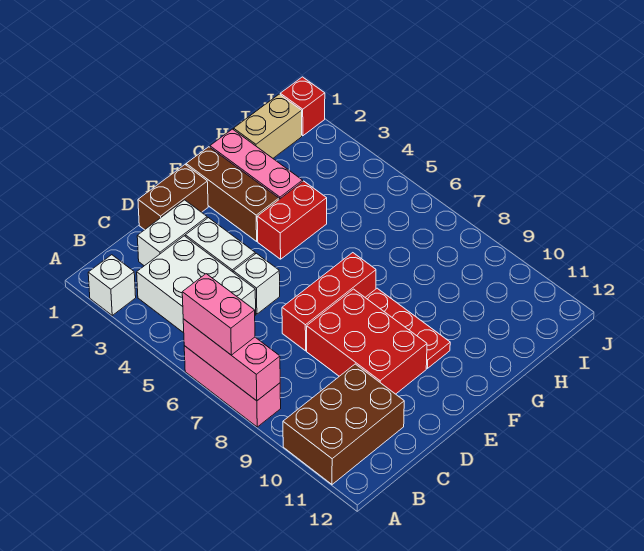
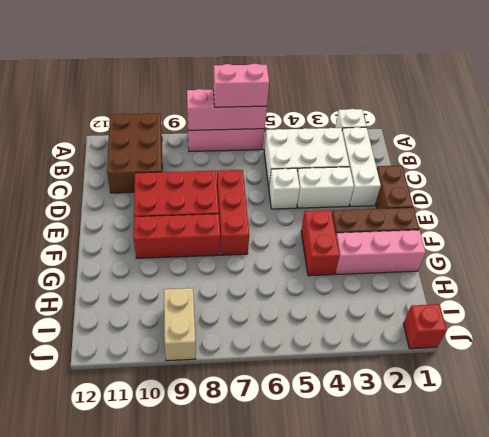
white brick C2:D2 level 1 -> white brick B2:D2 level 1
red plate F8:F10 level 1 -> red brick F8:F10 level 1
tan brick H1:I1 level 1 -> tan brick I9:J9 level 1

